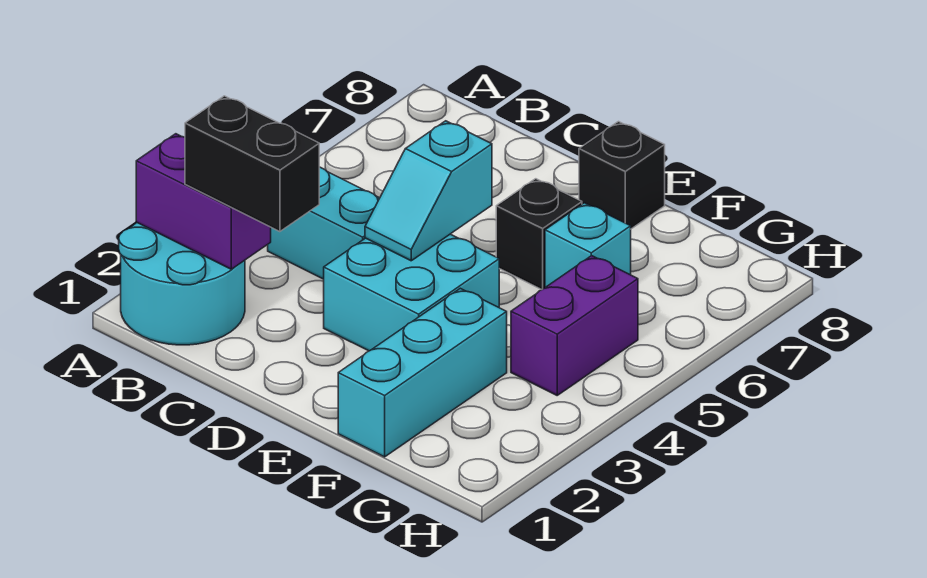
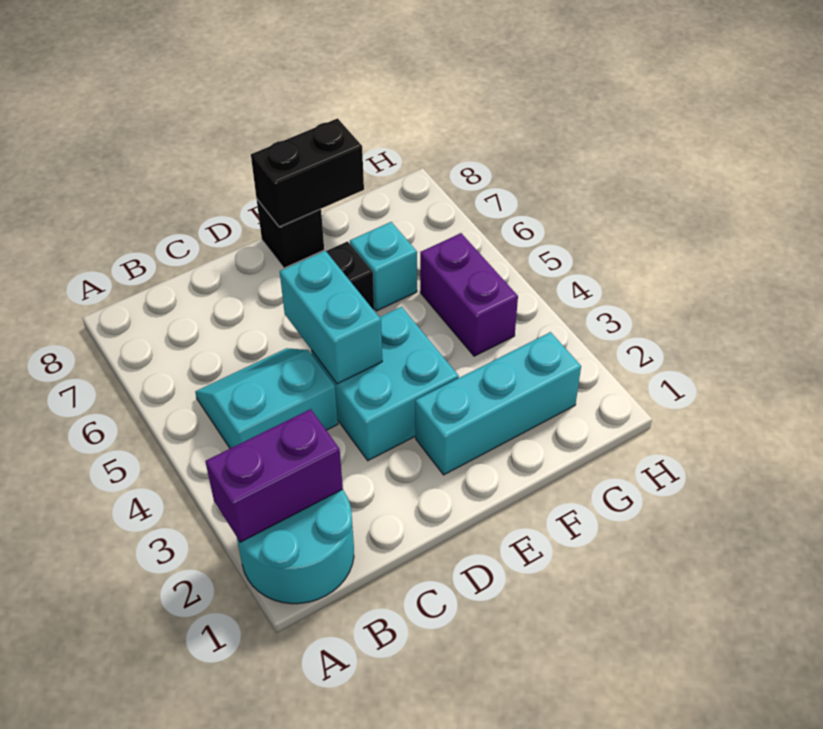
black brick B2:C2 level 3 -> black brick E8:F8 level 2
cyan slope D4:D5 level 2 top 5 -> cyan brick D4:D5 level 2
cyan brick F1:F3 level 1 -> cyan brick E2:G2 level 1

